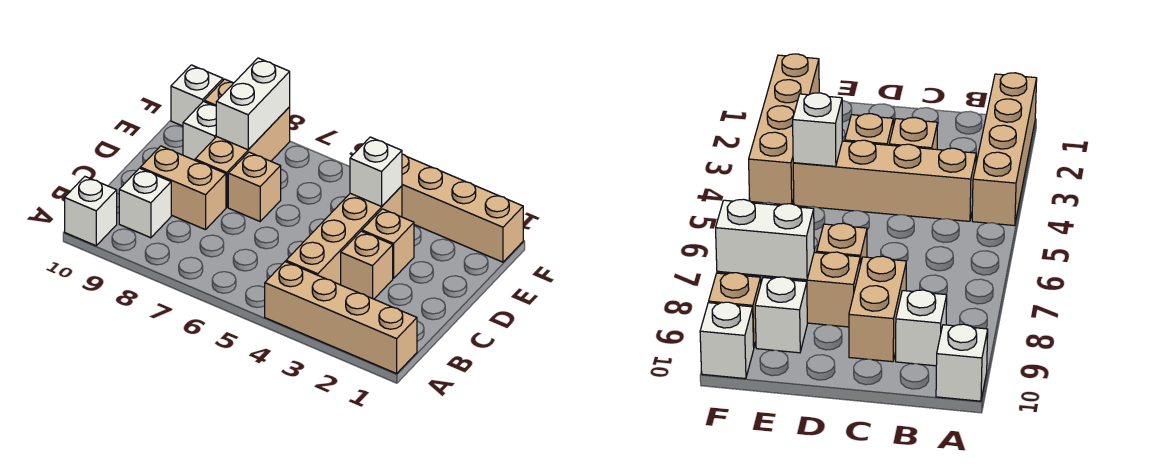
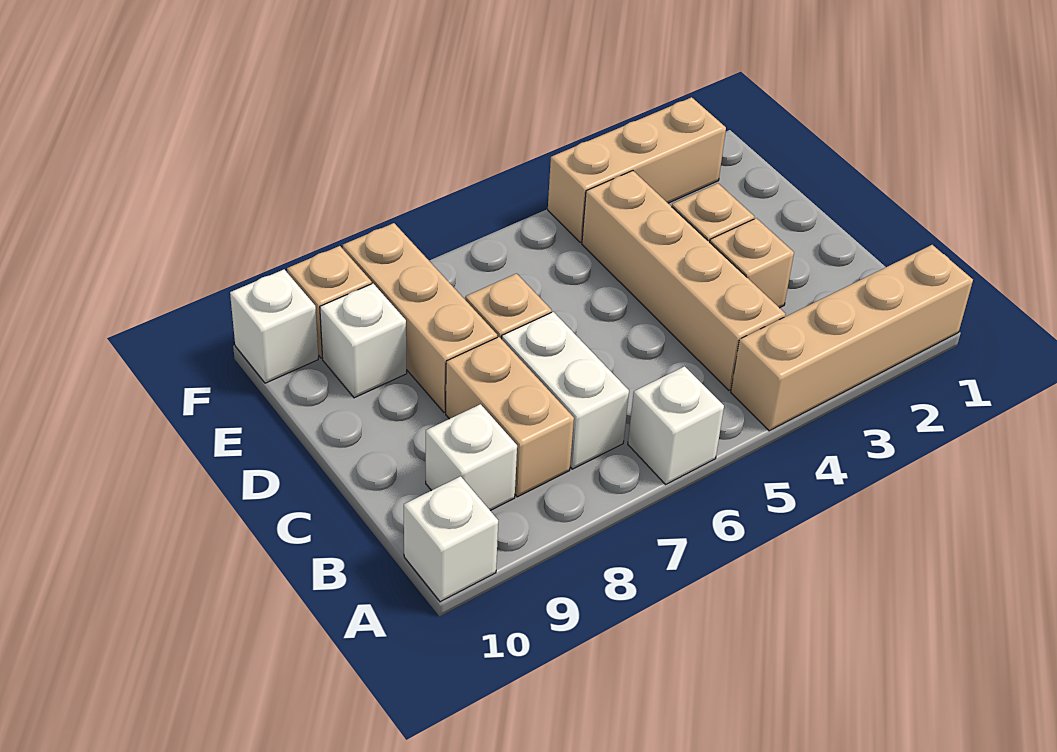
tan brick C8:C9 level 1 -> tan brick B8:C8 level 1
white brick E4 level 2 -> white brick A6 level 1
white brick E8:F8 level 2 -> white brick B7:C7 level 1
tan brick F1:F4 level 1 -> tan brick F2:F4 level 1

